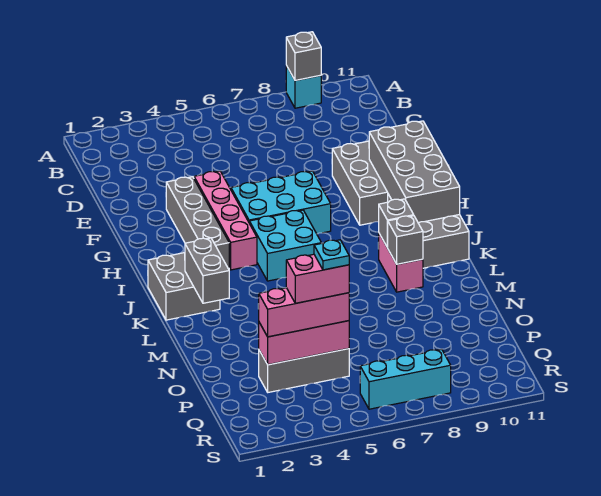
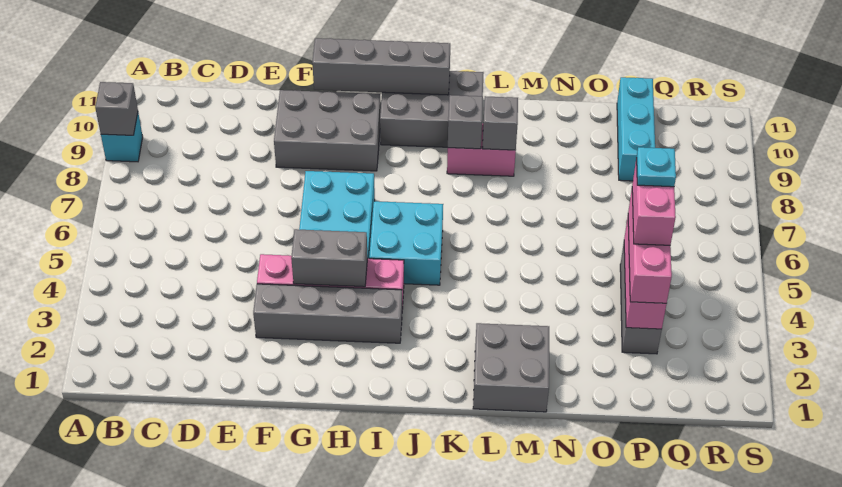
grey brick G10:J11 level 2 -> grey brick G11:J11 level 2
grey brick J1:K2 level 1 -> grey brick L1:M2 level 1
grey brick K2:L2 level 2 -> grey brick G4:H4 level 2
cyan brick R6:R8 level 1 -> cyan brick P9:P11 level 1

